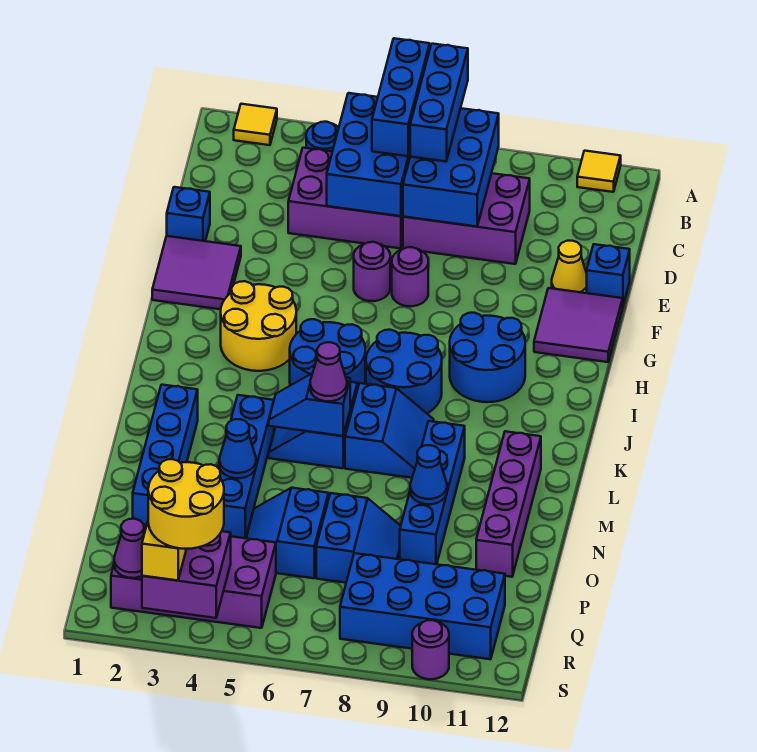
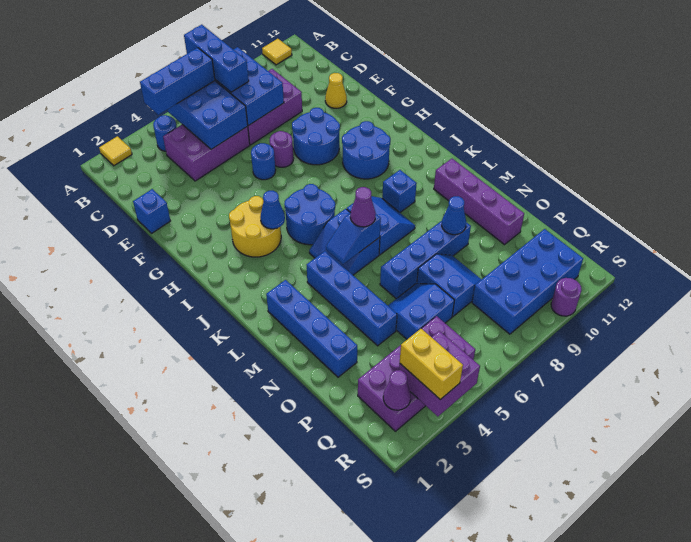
blue brick A6:C6 level 3 -> blue brick B4:B6 level 3
blue brick E12 level 1 -> blue brick K9 level 1
purple tile F1:G2 level 1 -> none
purple round brick F6 level 1 -> blue round brick F6 level 1
purple tile F11:G12 level 1 -> none
blue round brick I7:J8 level 1 -> blue round brick F8:G9 level 1
blue brick L9:O9 level 1 -> blue brick N6:N9 level 1
blue cone N4 level 2 -> blue cone I4 level 2
blue slope O5:P6 level 1 top 6 -> blue slope O5:P6 level 1 top P
yellow round brick R3:S4 level 4 -> none

